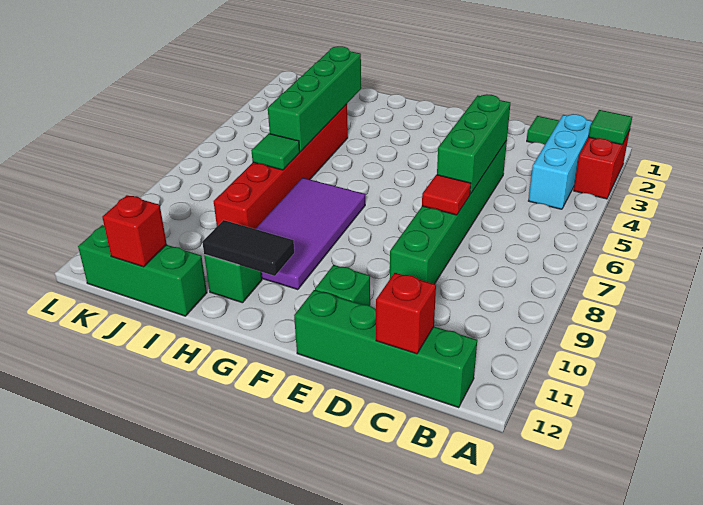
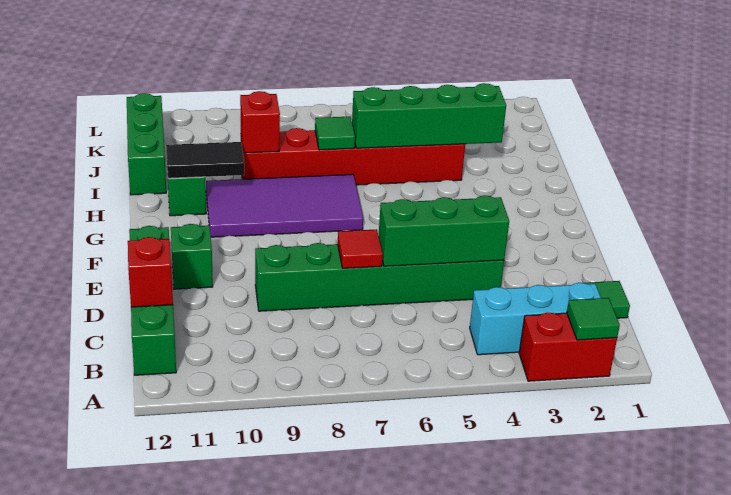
black tile G11:H11 level 2 -> black tile H10:H11 level 2
red brick J12 level 2 -> red brick I9 level 2

